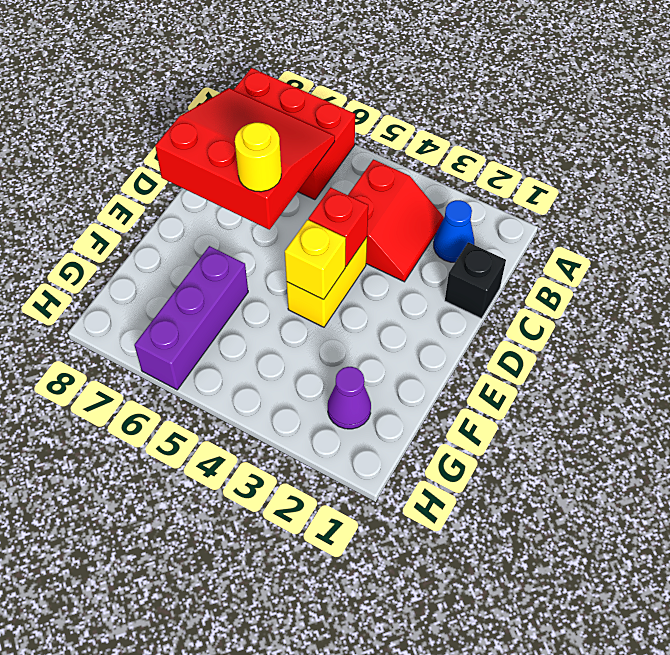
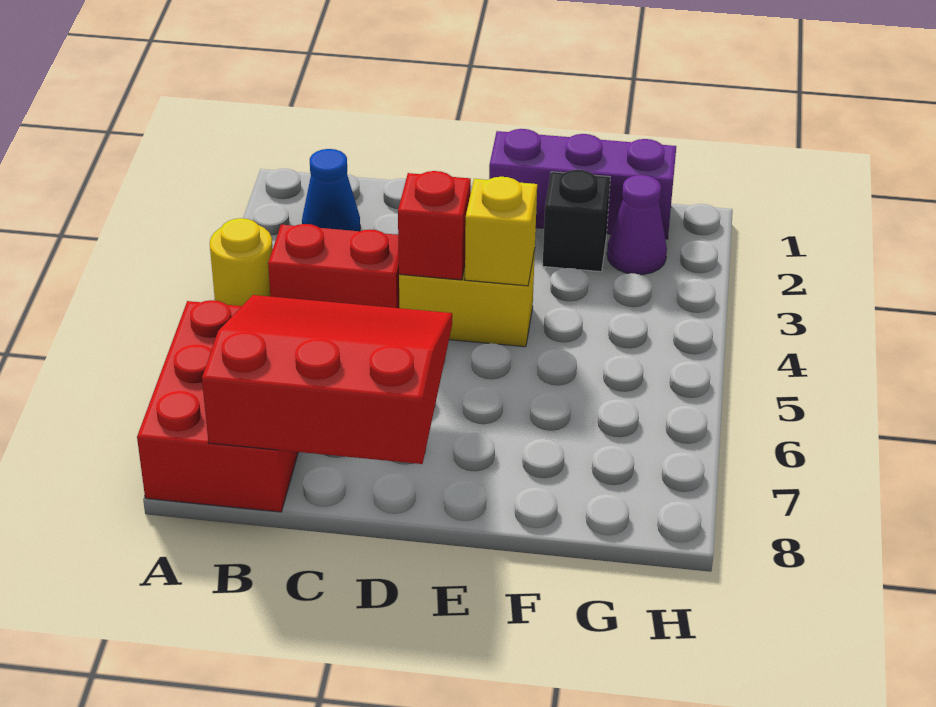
red slope B6:D8 level 2 top D -> red slope B6:D8 level 2 top 8
black brick C1 level 1 -> black brick F2 level 1
yellow round brick D6 level 3 -> yellow round brick A4 level 1
purple brick F6:H6 level 1 -> purple brick E1:G1 level 1

